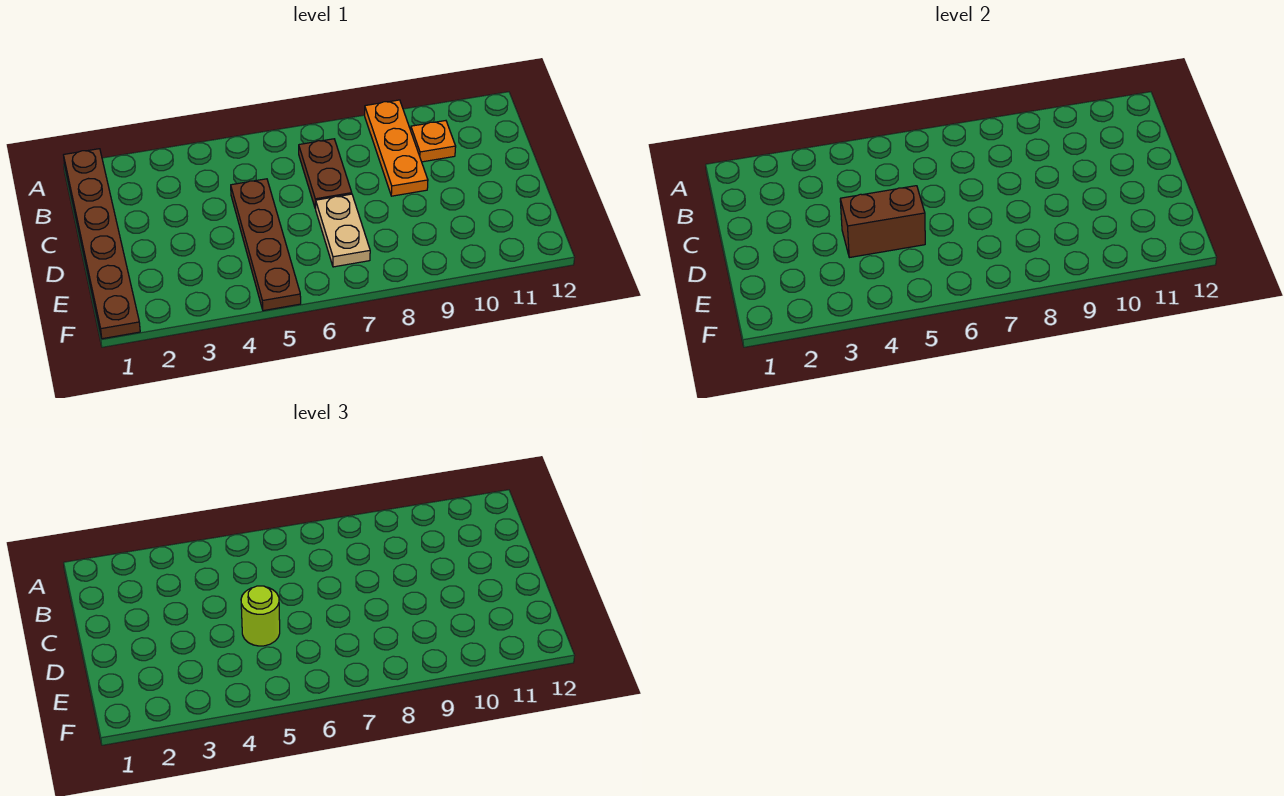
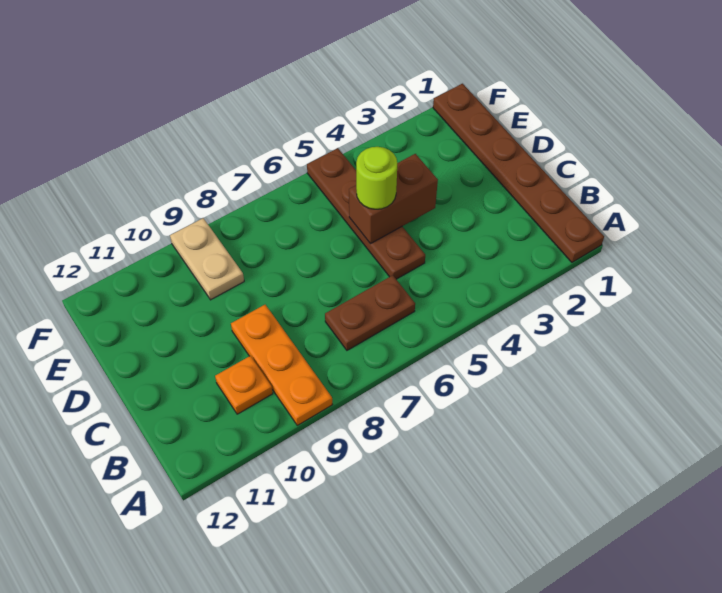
brown plate B7:C7 level 1 -> brown plate B6:B7 level 1
tan plate D7:E7 level 1 -> tan plate E9:F9 level 1

